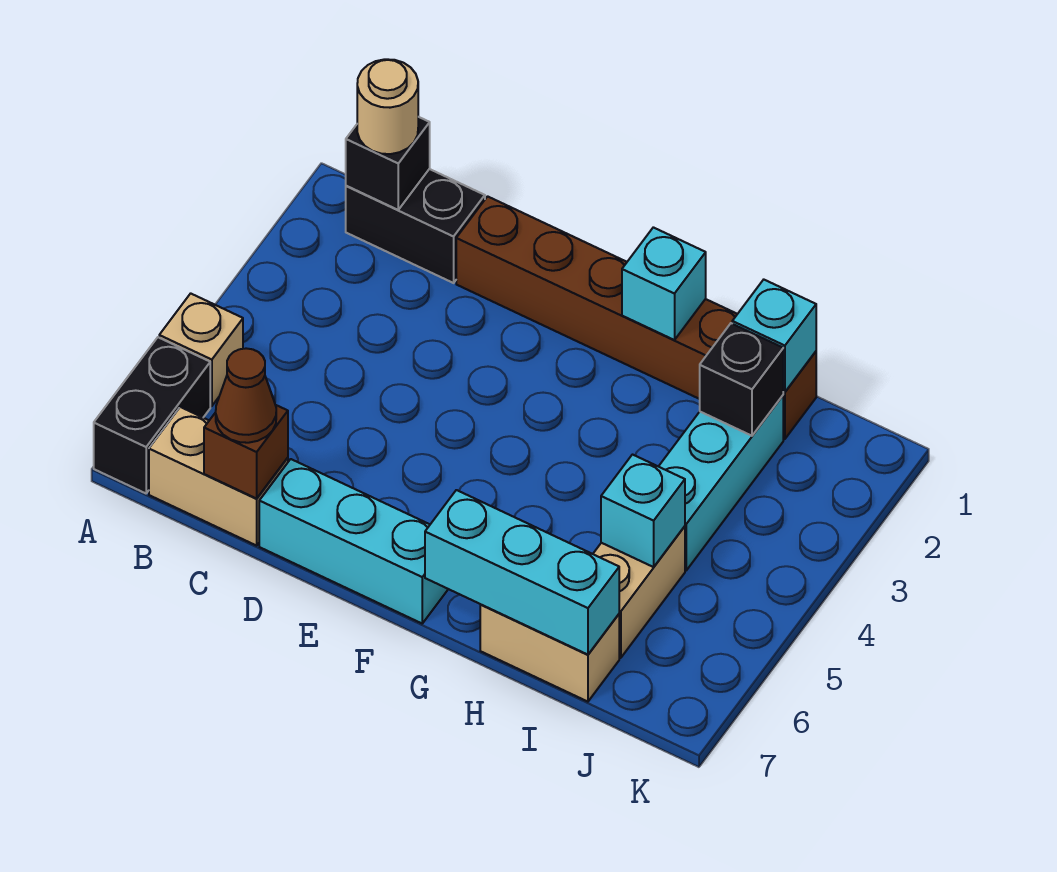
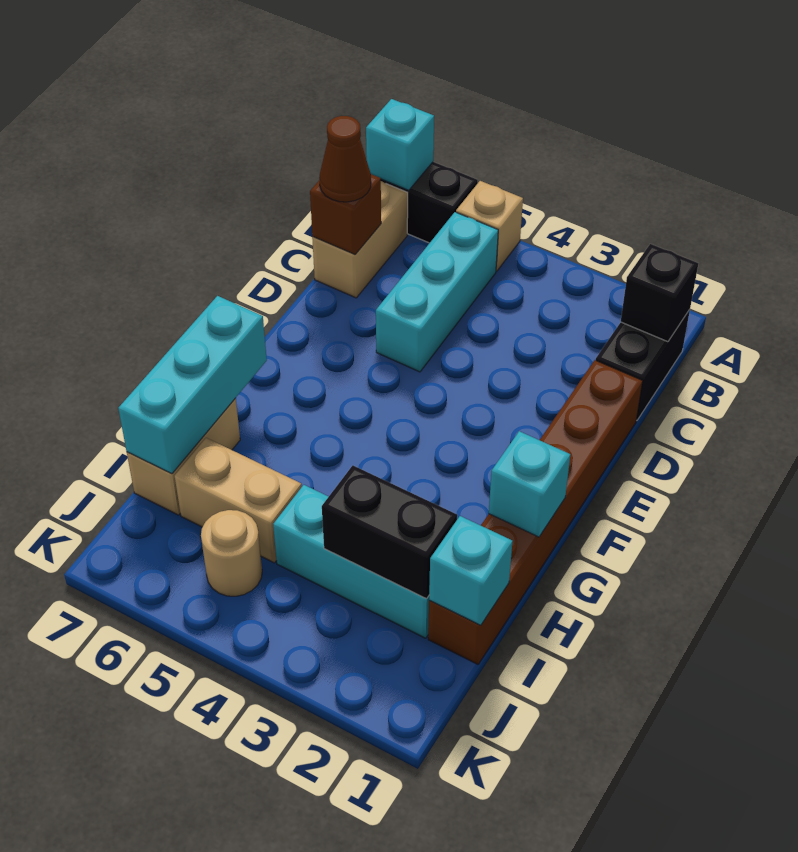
tan round brick B1 level 3 -> tan round brick J5 level 1
cyan brick D7:F7 level 1 -> cyan brick B5:D5 level 1
black brick I2 level 2 -> black brick I2:I3 level 2
cyan brick I5 level 2 -> cyan brick A7 level 2

